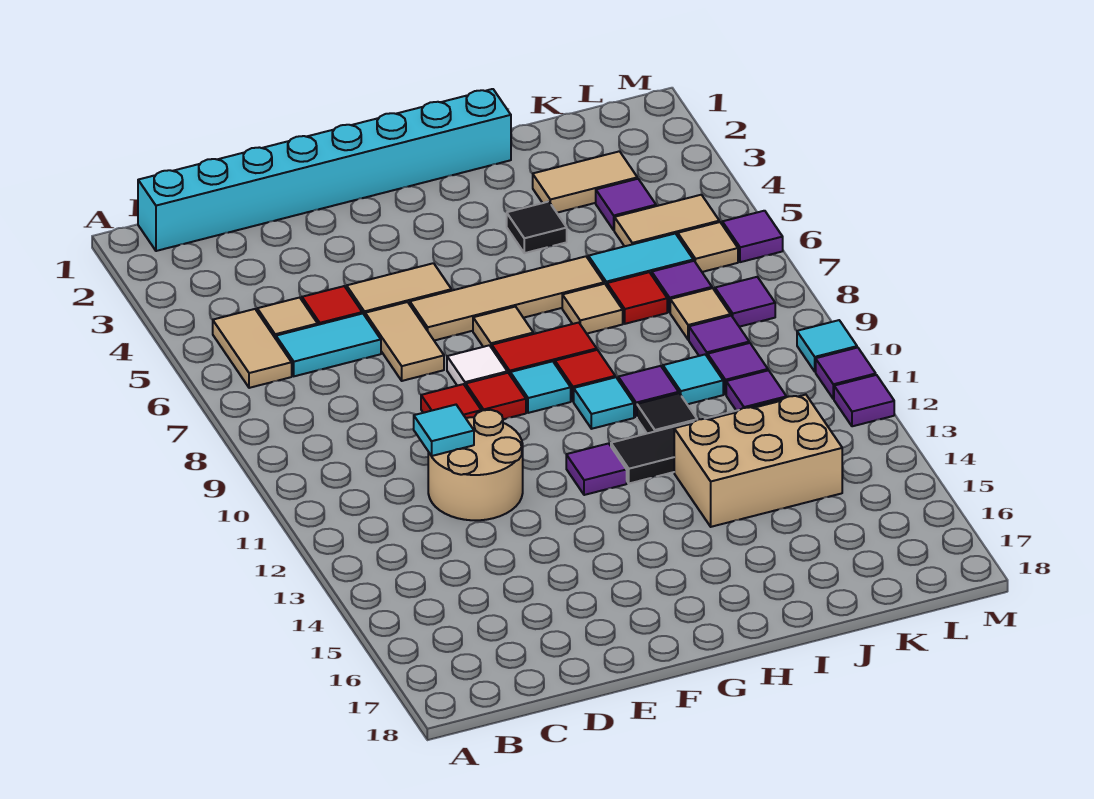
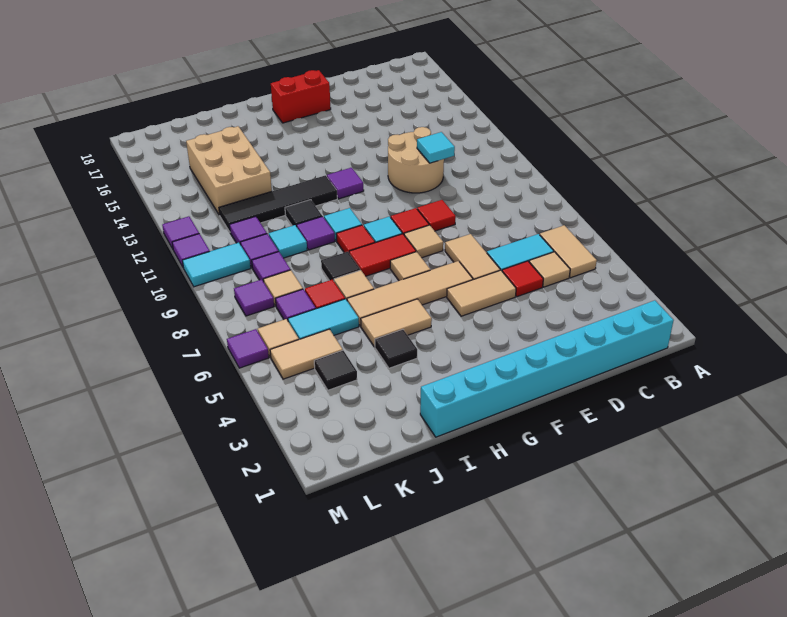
white tile F8 level 1 -> tan tile F8 level 1
none -> red brick F17:G17 level 1
none -> black tile I8 level 1
tan brick I13:K14 level 1 -> tan brick J13:K15 level 1
tan tile J3:K3 level 1 -> tan tile H5:I5 level 1
purple tile K4 level 1 -> black tile K4 level 1
cyan tile M10 level 1 -> cyan tile L10:M10 level 1

